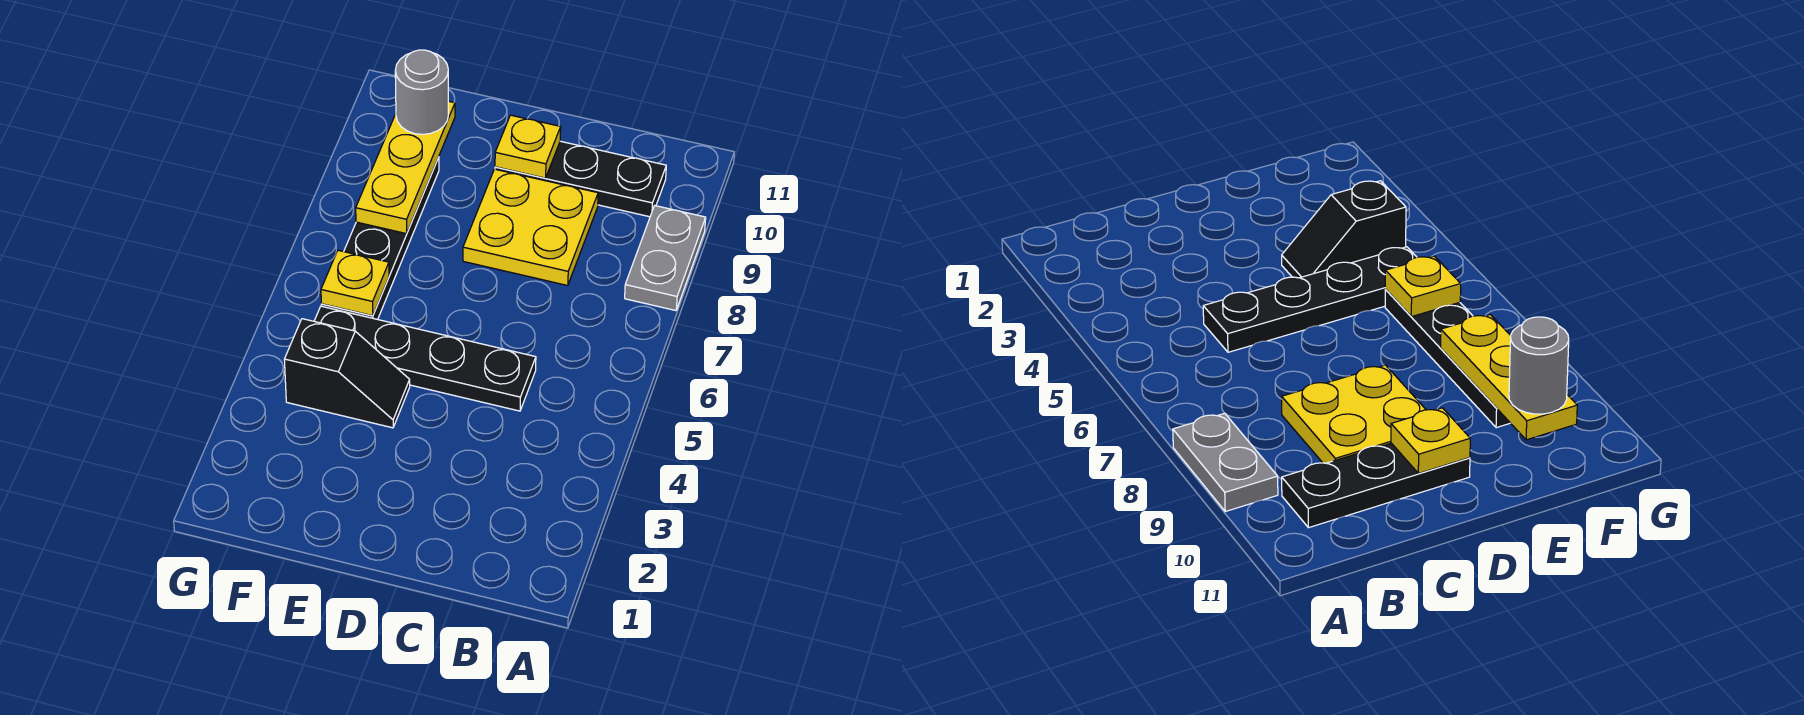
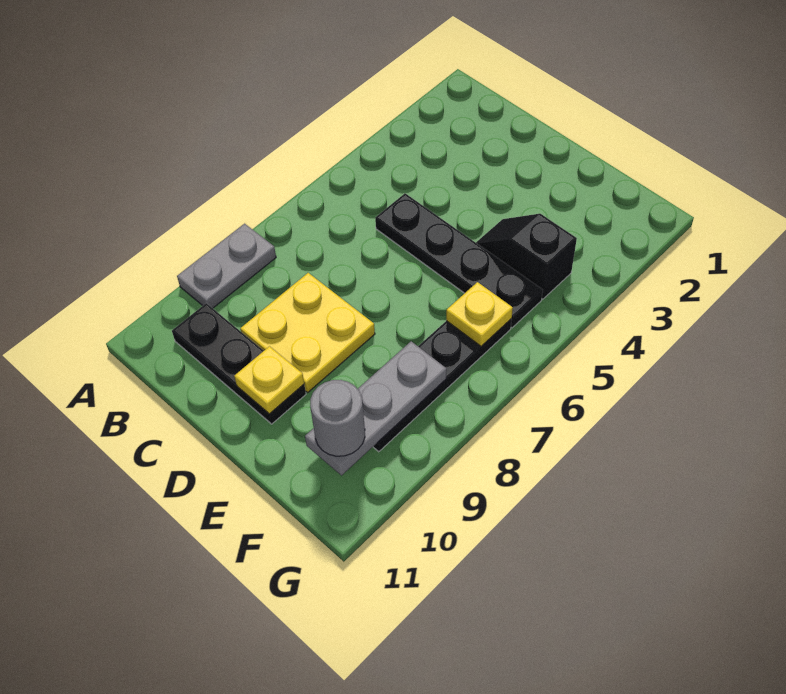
yellow plate F8:F10 level 2 -> grey plate F8:F10 level 2

